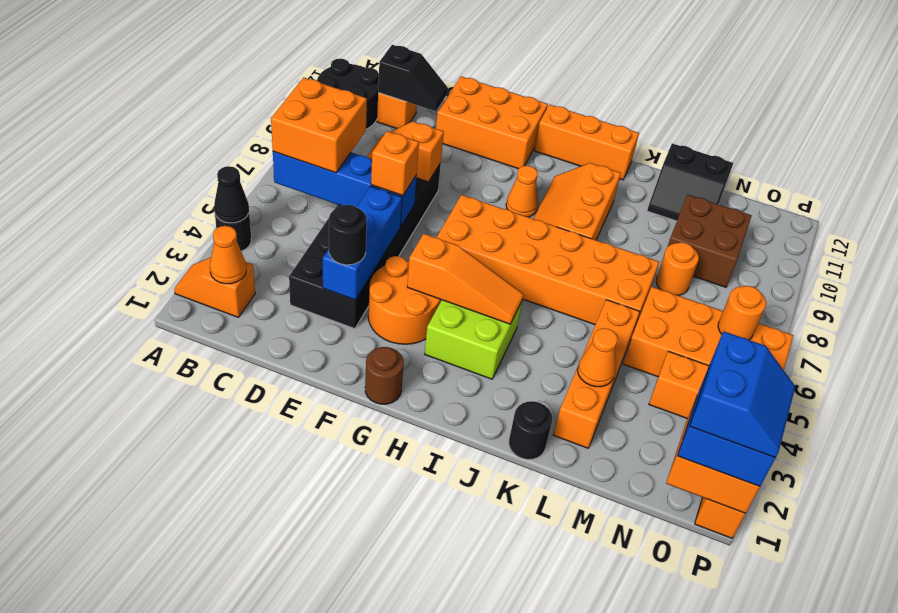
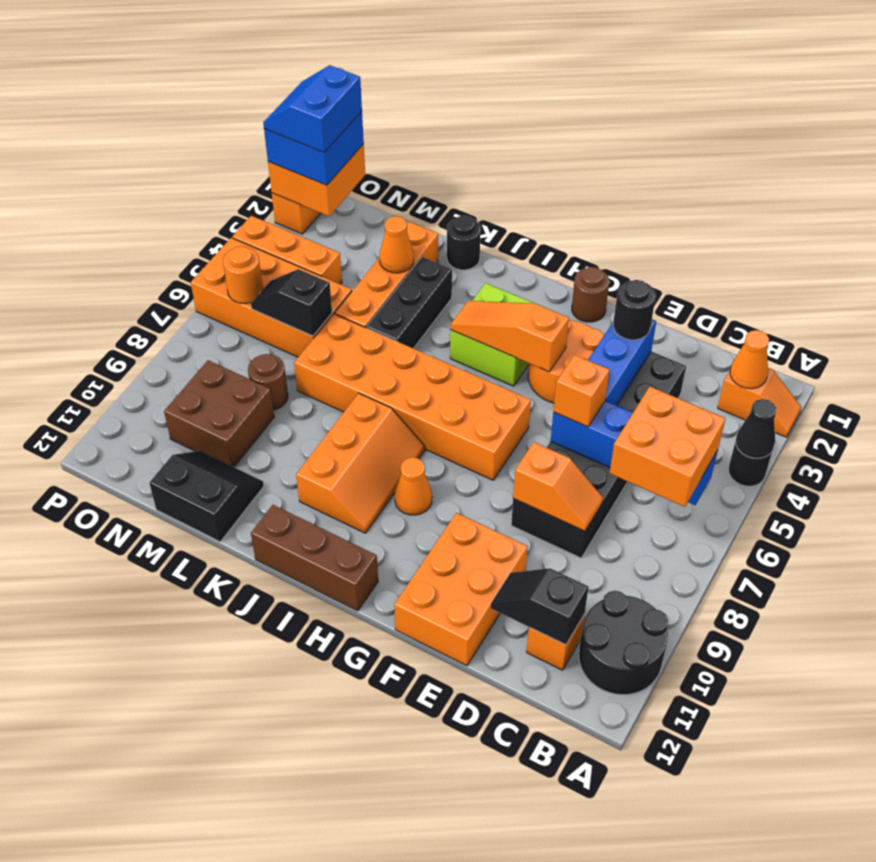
orange brick E11:G12 level 1 -> orange brick E10:F12 level 1
orange brick H12:J12 level 1 -> brown brick H12:J12 level 1
none -> black brick K3:K5 level 1
none -> black slope M6:N6 level 2 top M
orange round brick M8 level 1 -> brown round brick M8 level 1

